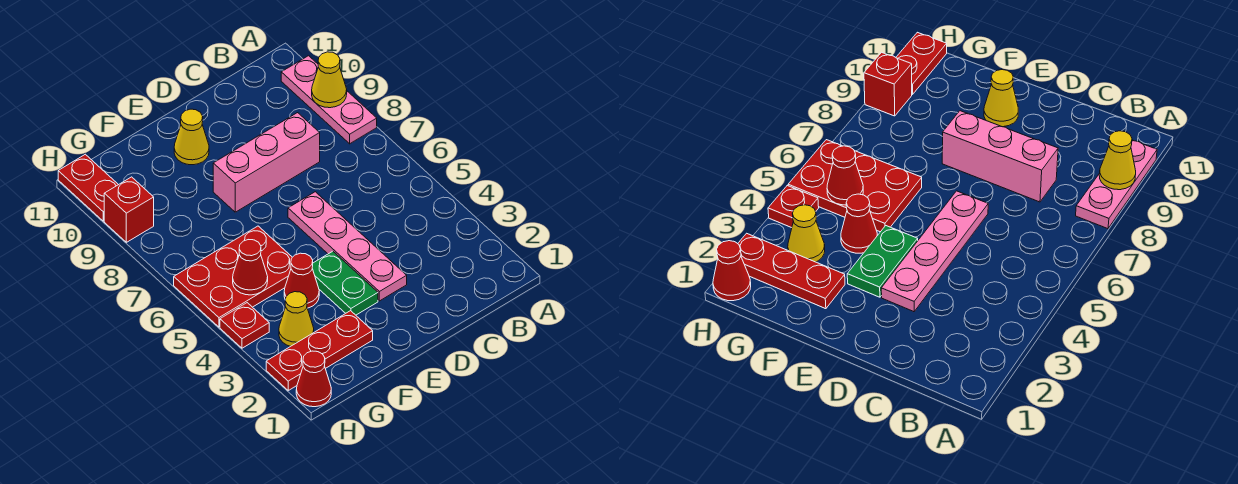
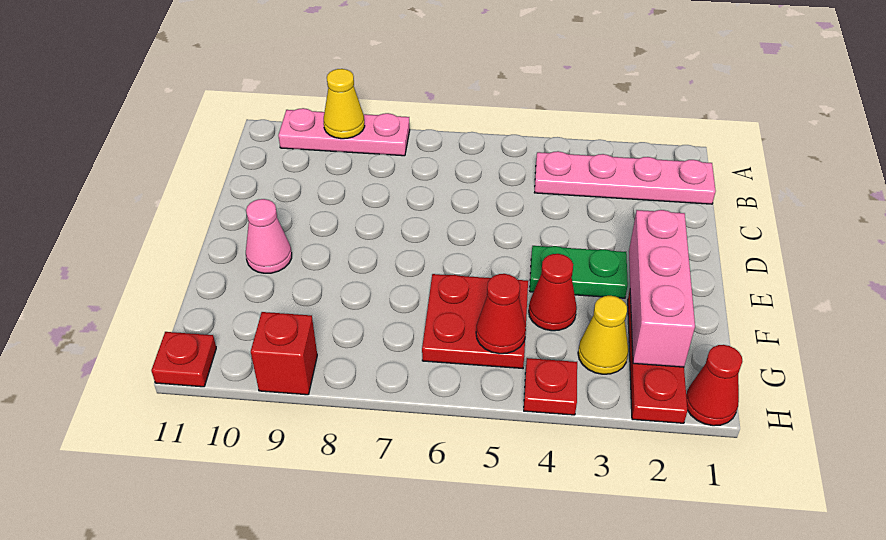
pink brick C8:E8 level 1 -> pink brick E2:G2 level 2
pink plate D3:D6 level 1 -> pink plate B1:B4 level 1
yellow cone E10 level 1 -> pink cone E10 level 1
red plate F5:H6 level 1 -> red plate F5:G6 level 1
red plate H10:H11 level 1 -> red plate H11 level 1

